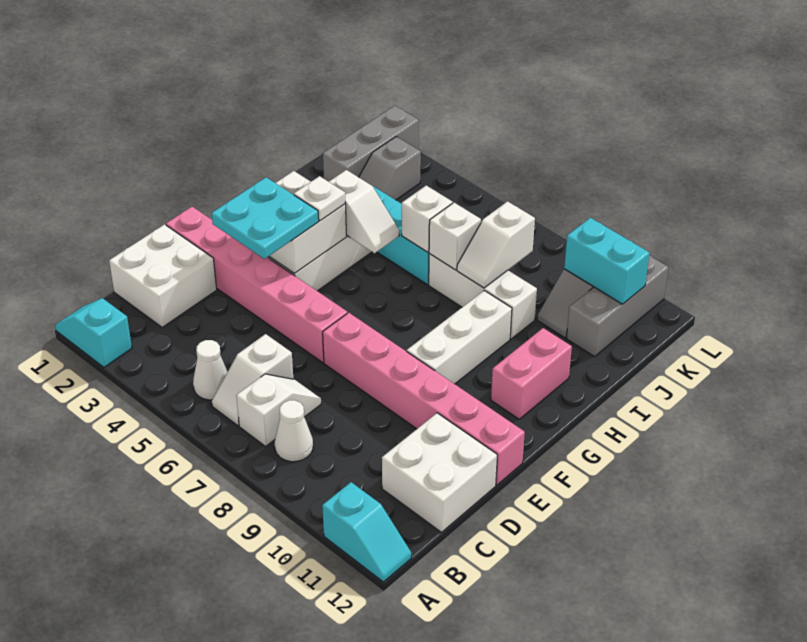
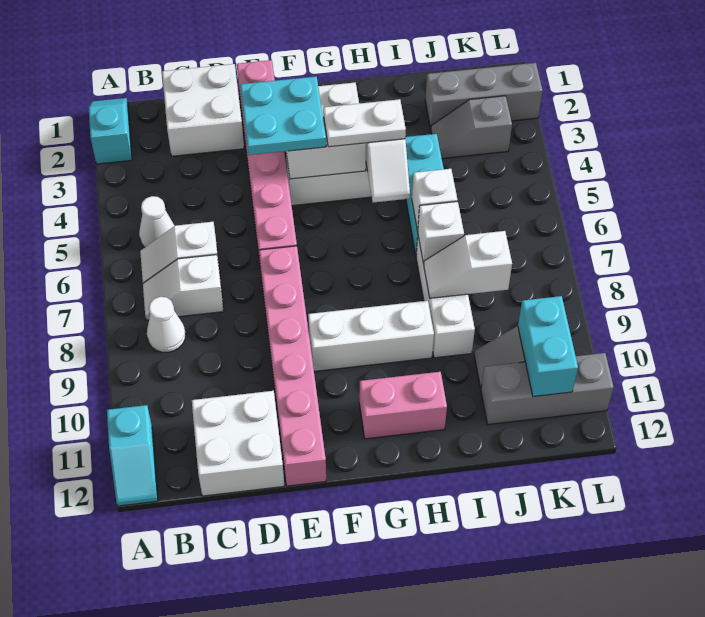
white slope B7:C7 level 1 top B -> white slope B7:C7 level 1 top C
white plate G4 level 3 -> white plate G4:H4 level 3

